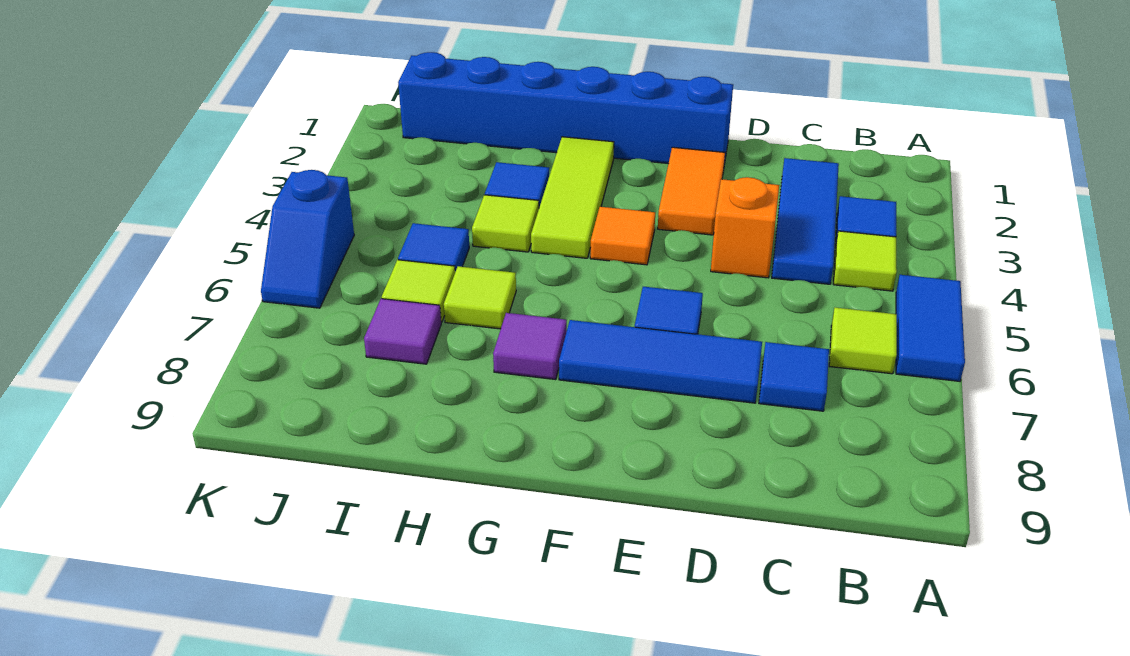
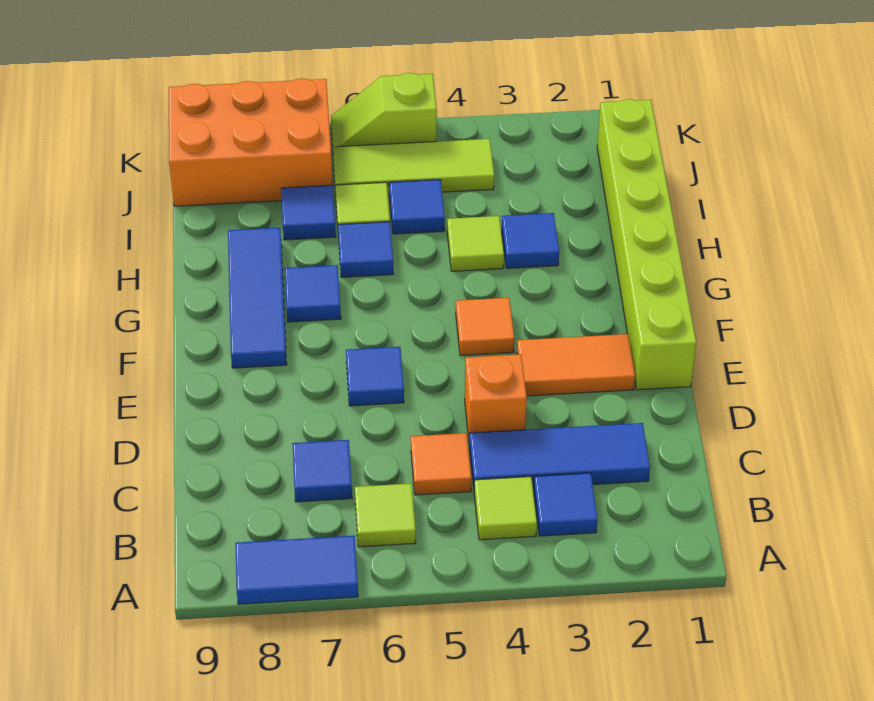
blue tile A5:A6 level 1 -> blue tile A7:A8 level 1
none -> orange tile C5 level 1
blue tile D7:F7 level 1 -> blue tile F8:H8 level 1
blue brick E1:J1 level 1 -> lime brick E1:J1 level 1
lime tile G2:G4 level 1 -> lime tile J4:J6 level 1
purple tile G7 level 1 -> blue tile G7 level 1
lime tile H6 level 1 -> blue tile H6 level 1
purple tile I7 level 1 -> blue tile I7 level 1
none -> orange brick J7:K9 level 1
blue slope K5:K6 level 1 top 5 -> lime slope K5:K6 level 1 top 5

